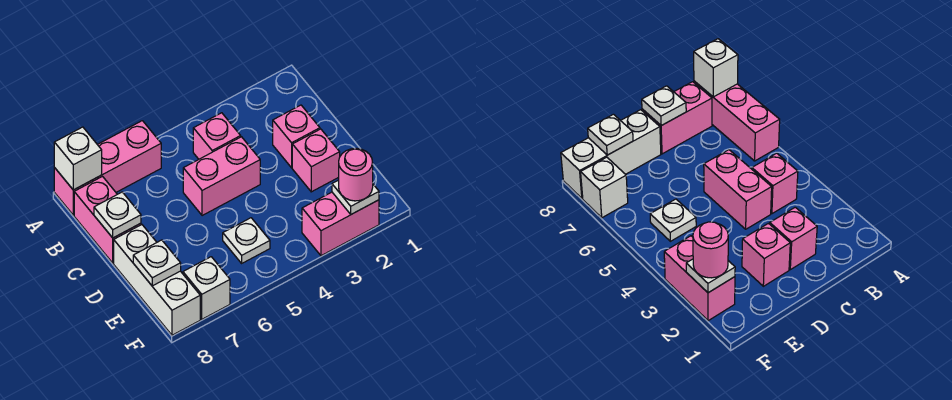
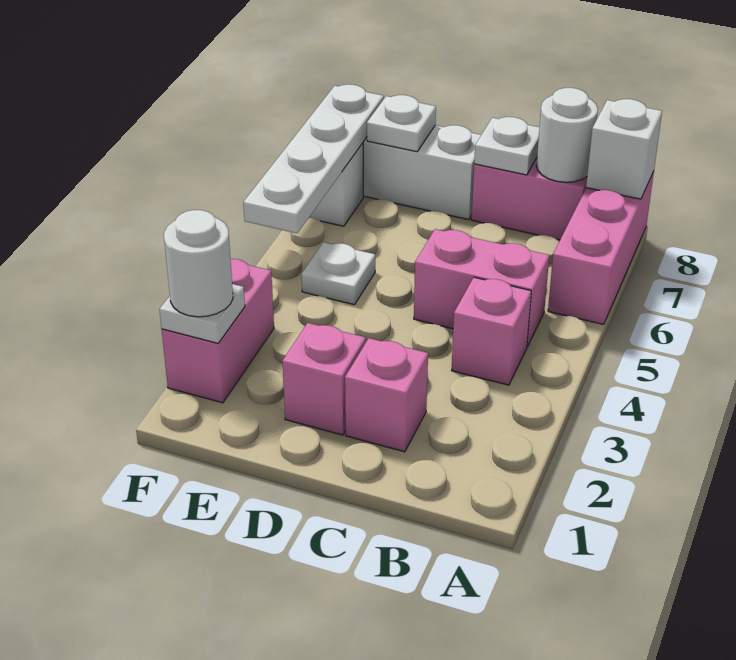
none -> white round brick B8 level 2
pink brick C4:C5 level 1 -> pink brick B5:C5 level 1
pink round brick F2 level 3 -> white round brick F2 level 3
none -> white plate F5:F8 level 2

